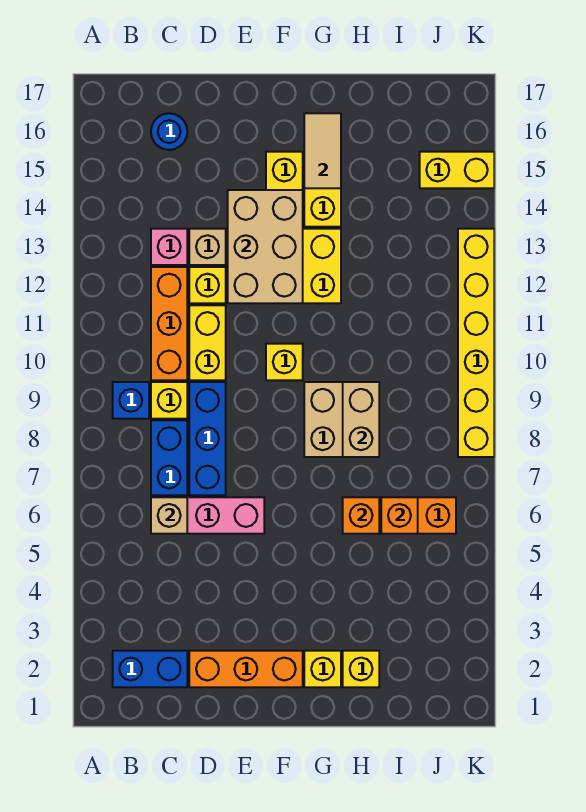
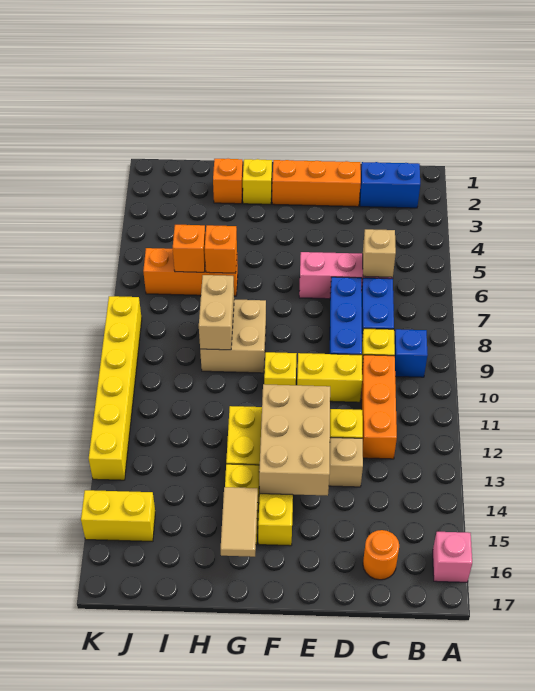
pink brick C13 level 1 -> pink brick A16 level 1
blue round brick C16 level 1 -> orange round brick C16 level 1
yellow brick D10:D11 level 1 -> yellow brick D10:E10 level 1
yellow brick H2 level 1 -> orange brick H2 level 1

